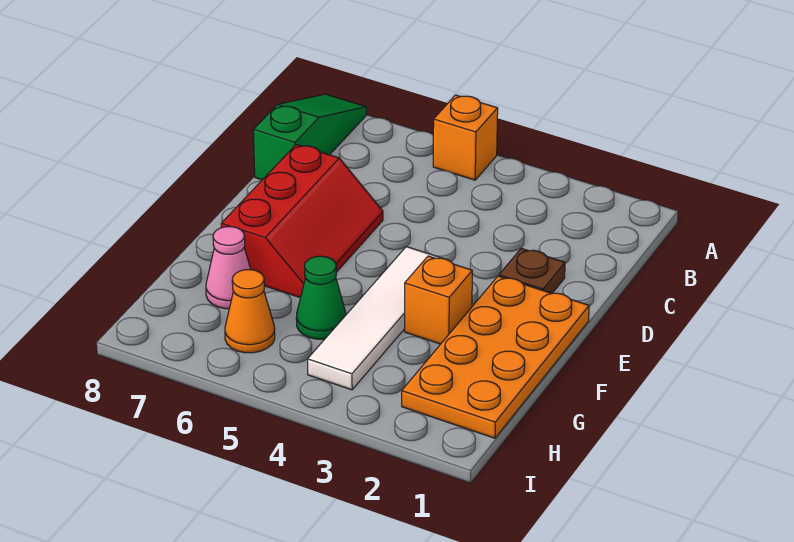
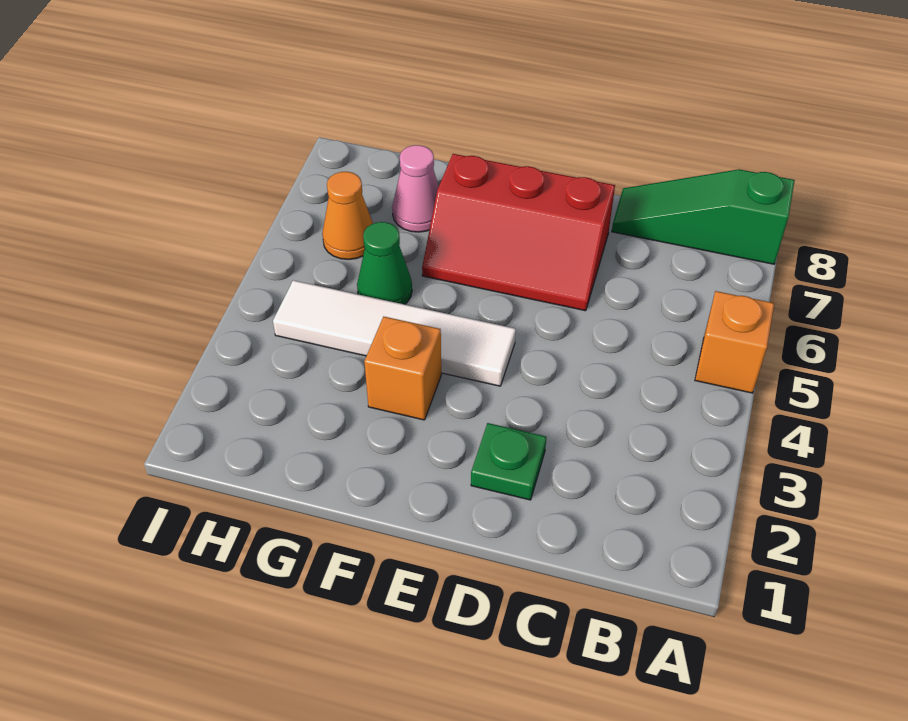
green slope A8:C8 level 1 top C -> green slope A8:C8 level 1 top A
brown plate D2 level 1 -> green plate D2 level 1
orange plate E1:H2 level 1 -> none

